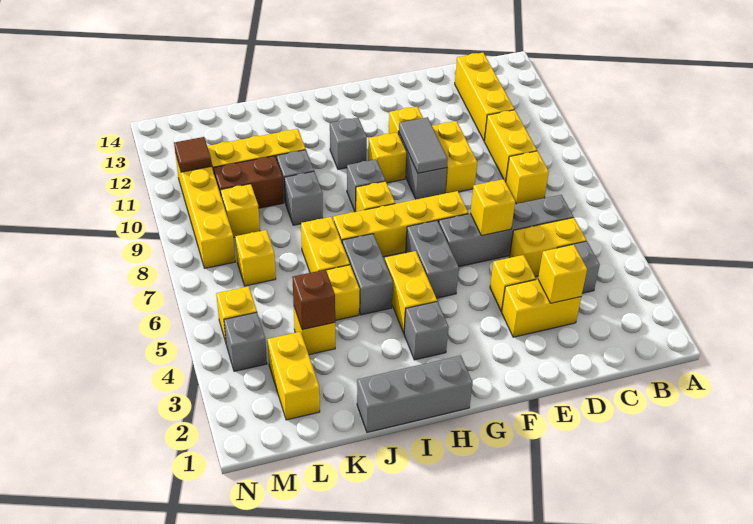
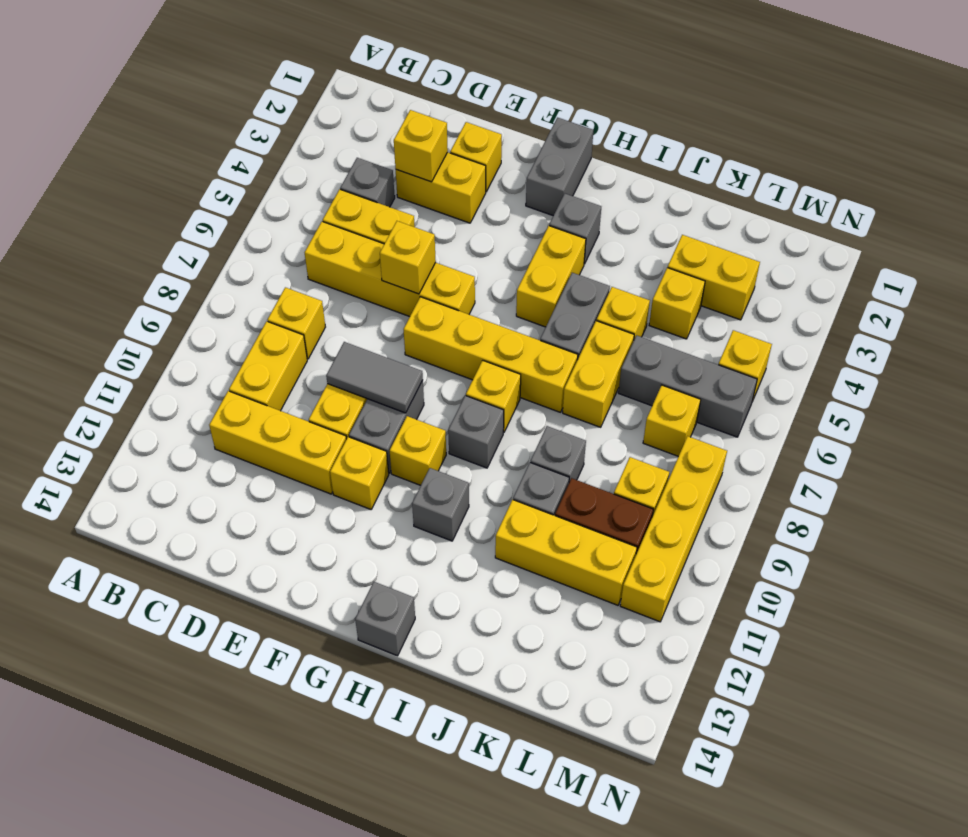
grey brick C6:F6 level 1 -> yellow brick C6:F6 level 1
yellow brick C11:C13 level 1 -> yellow brick C11:E11 level 1
yellow brick E4 level 1 -> yellow brick E2 level 1
grey tile F9:F10 level 2 -> grey tile E9:F9 level 2
grey brick G5:G6 level 1 -> grey brick G1:G2 level 1
grey brick H1:J1 level 1 -> grey brick K6:M6 level 1
brown brick K4 level 2 -> none
yellow brick L2:L3 level 1 -> yellow brick K3:L3 level 1
grey brick M4 level 1 -> grey brick H14 level 1
brown tile M11 level 2 -> none

